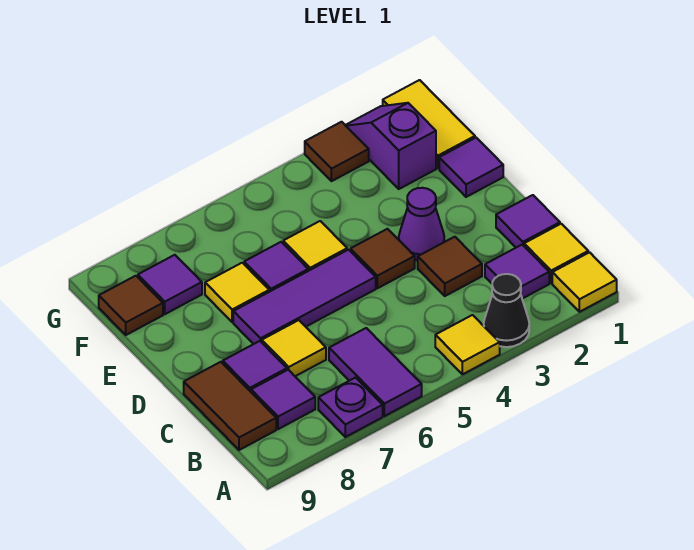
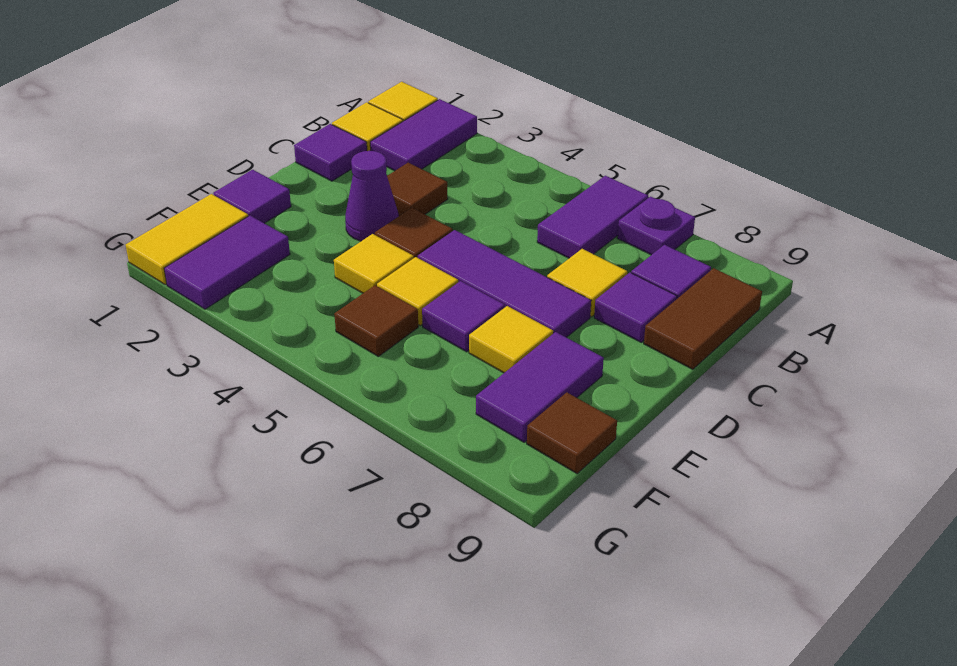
black cone A3 level 1 -> none
yellow tile A4 level 1 -> yellow tile E4 level 1
purple tile B2 level 1 -> purple tile A2:B2 level 1
purple slope F2:G2 level 1 top F -> purple tile F2:G2 level 1
purple tile F8 level 1 -> purple tile E8:F8 level 1
brown tile G3 level 1 -> brown tile F5 level 1

